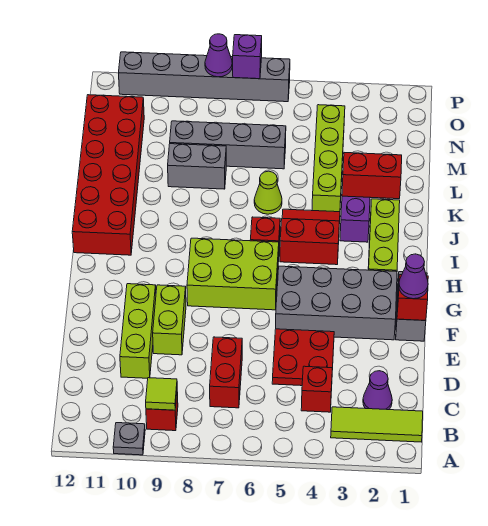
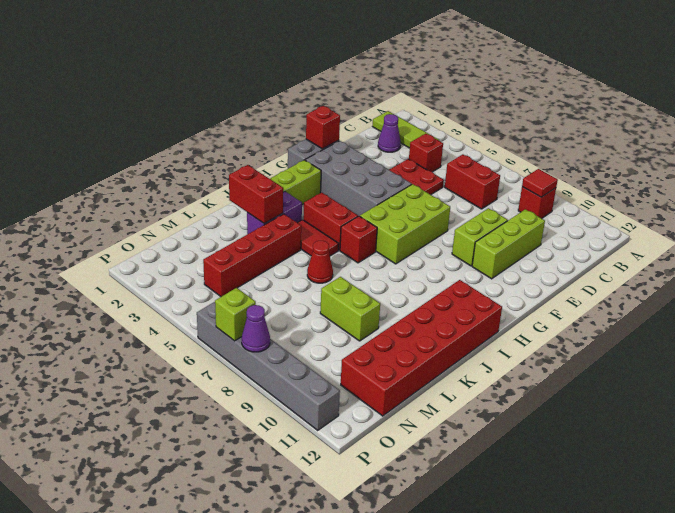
grey plate A10 level 1 -> none
lime tile B9 level 2 -> red tile B9 level 2
red brick C7:D7 level 1 -> red brick C6:C7 level 1
purple cone F1 level 3 -> none
lime brick G6:H8 level 1 -> lime brick F6:H7 level 1
lime brick K4:N4 level 1 -> red brick K4:N4 level 1
lime cone K6 level 1 -> red cone K6 level 1
grey brick L8:L9 level 1 -> lime brick L8:L9 level 1
grey brick M6:M9 level 1 -> none
purple brick P7 level 2 -> lime brick P7 level 2

